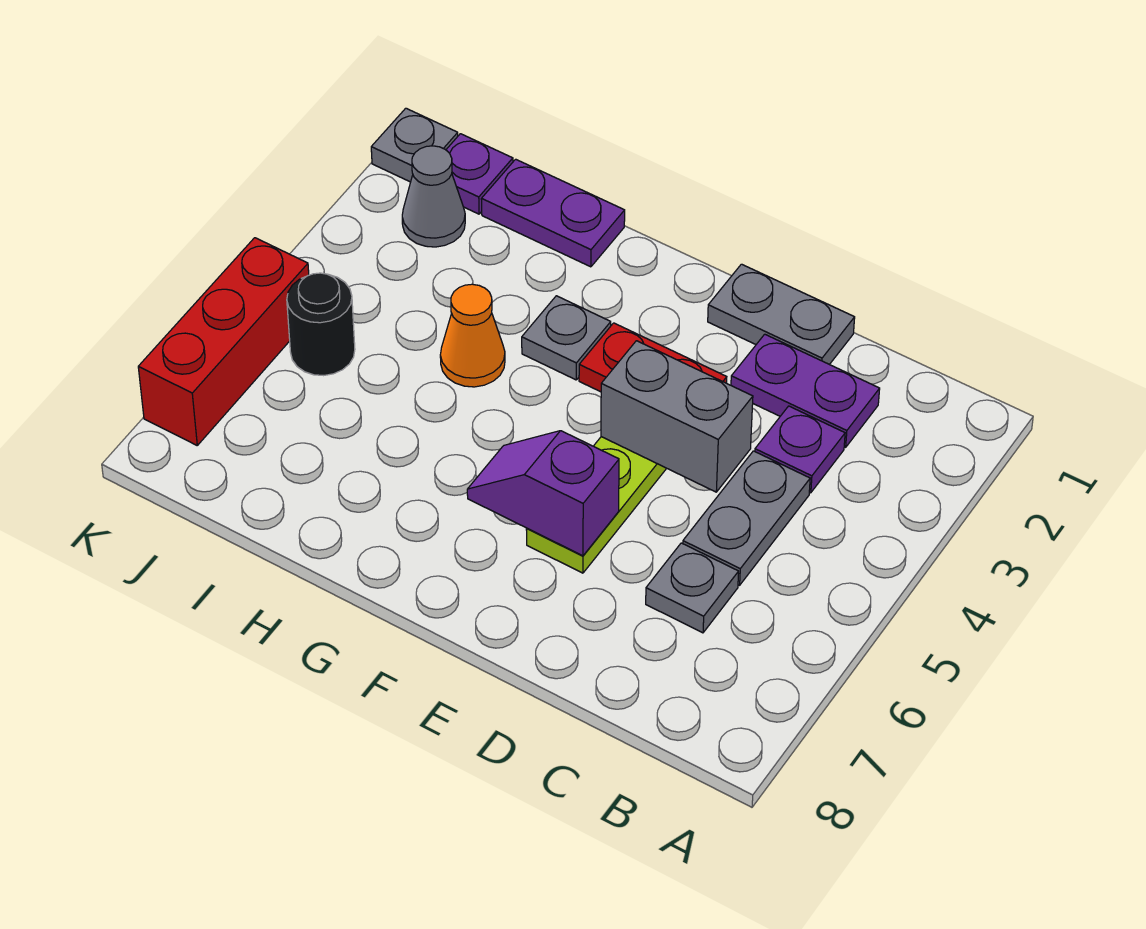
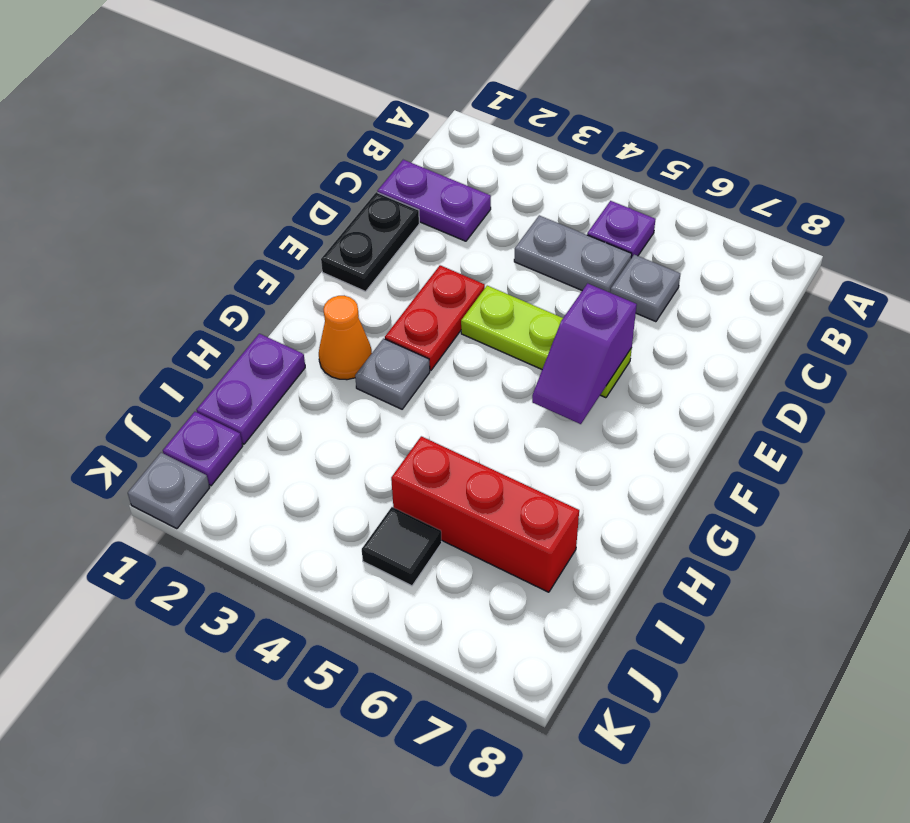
purple plate C2:D2 level 1 -> purple plate C1:C2 level 1
purple plate C3 level 1 -> purple plate B5 level 1
grey plate D1:E1 level 1 -> black plate D1:E1 level 1
grey brick D4:E4 level 2 -> none
orange cone H4 level 1 -> orange cone G2 level 1
grey cone J2 level 1 -> none
black round brick J5 level 1 -> black tile J5 level 1
red brick K5:K7 level 1 -> red brick I5:I7 level 1

